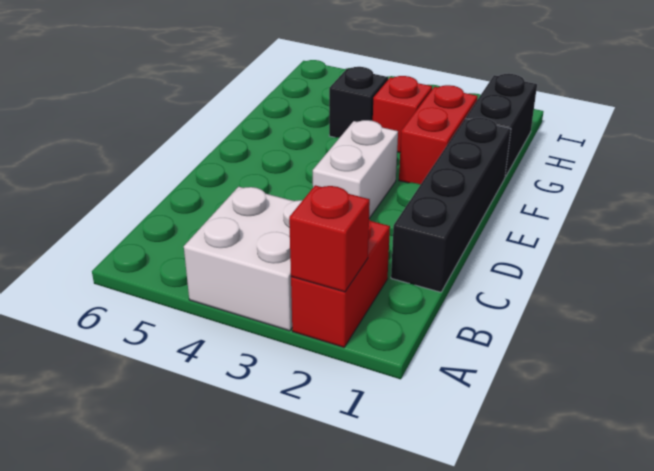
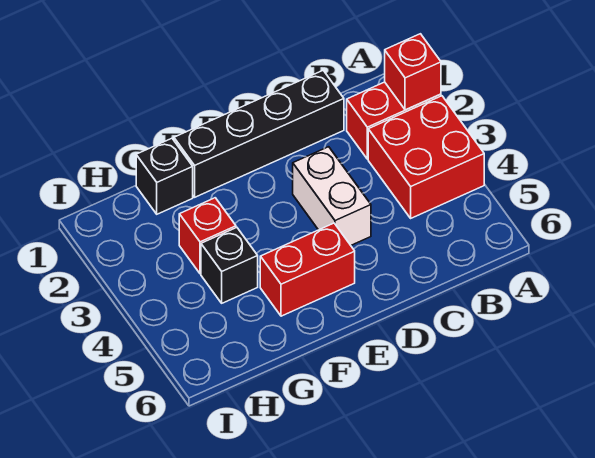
white brick A3:B4 level 1 -> red brick A3:B4 level 1
white brick D3:E3 level 1 -> white brick D3:D4 level 1
red brick F2:G2 level 1 -> red brick E5:F5 level 1
black brick G1:H1 level 1 -> black brick G1 level 1

